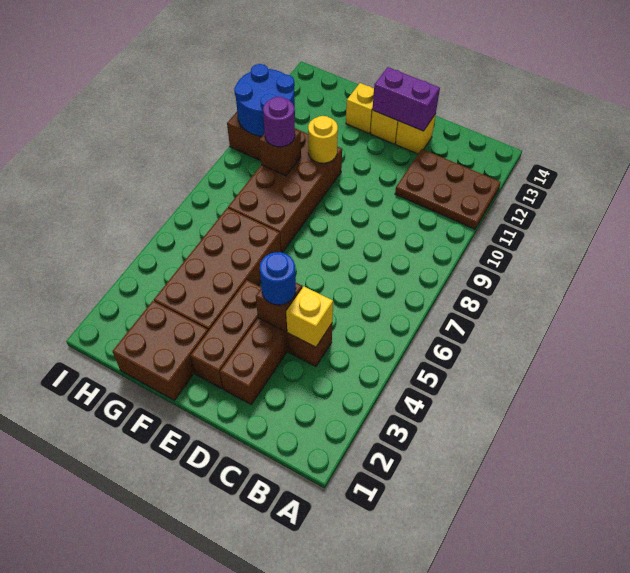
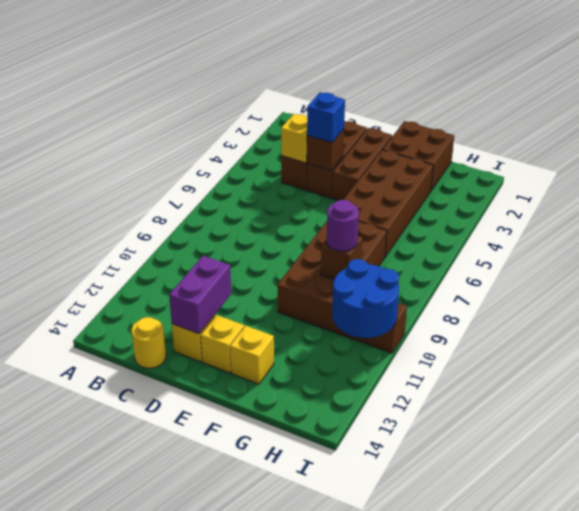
brown plate A11:C12 level 1 -> none
blue round brick D4 level 3 -> blue brick D4 level 3
purple brick D13:E13 level 2 -> purple brick D12:D13 level 2
yellow round brick F10 level 2 -> yellow round brick C14 level 1

